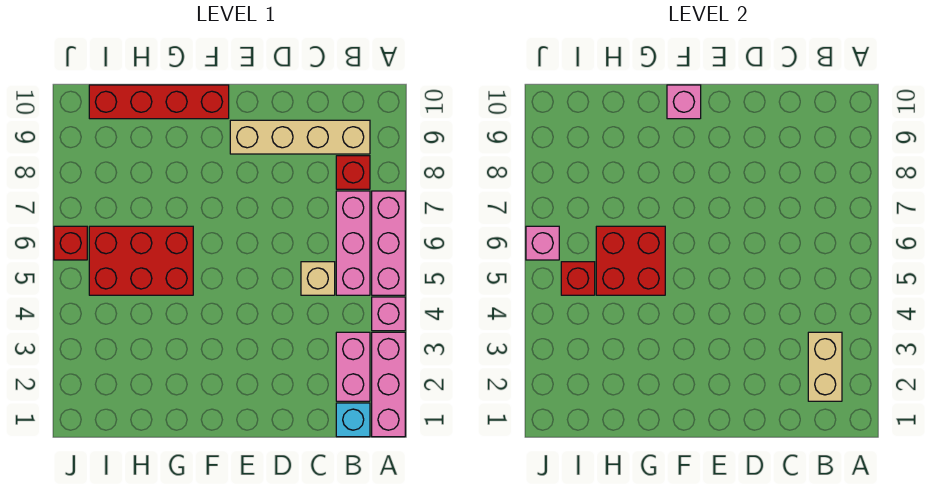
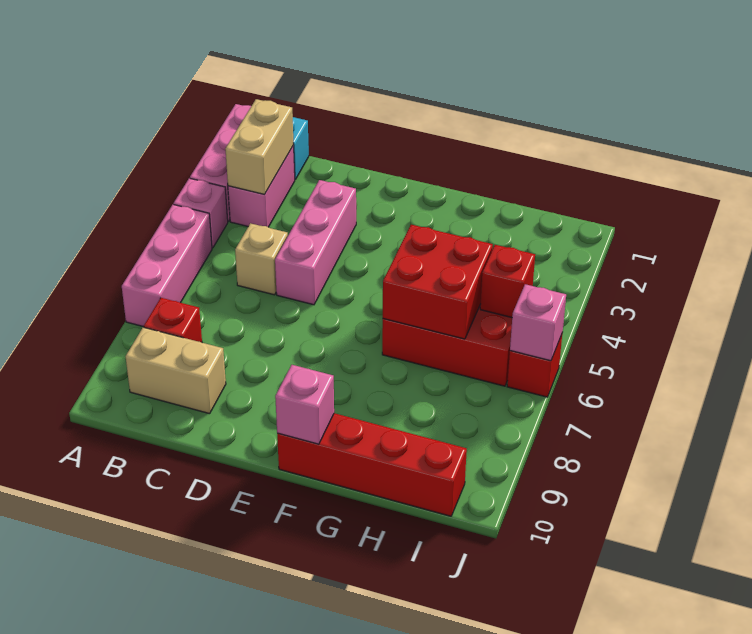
pink brick B5:B7 level 1 -> pink brick D3:D5 level 1
tan brick B9:E9 level 1 -> tan brick B9:C9 level 1

